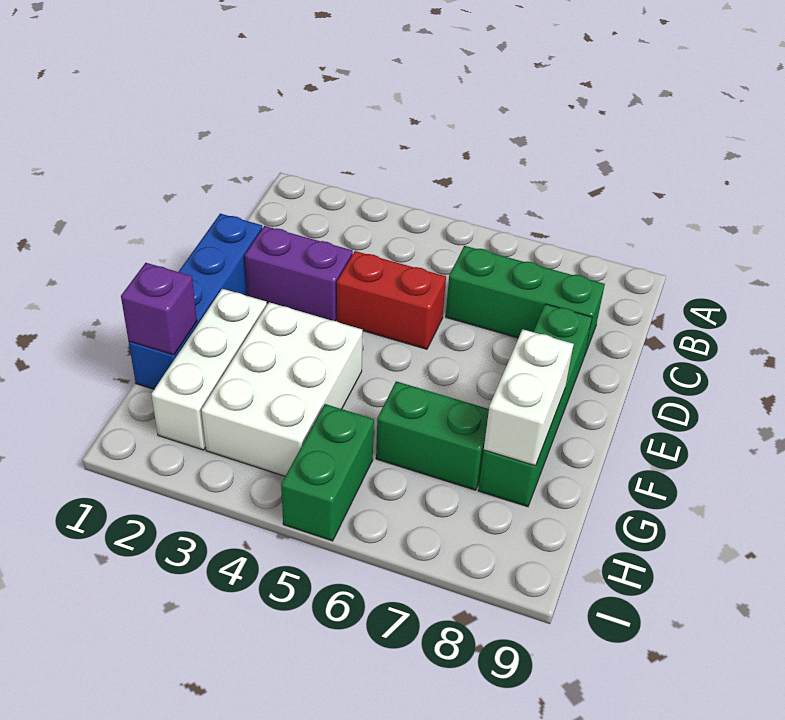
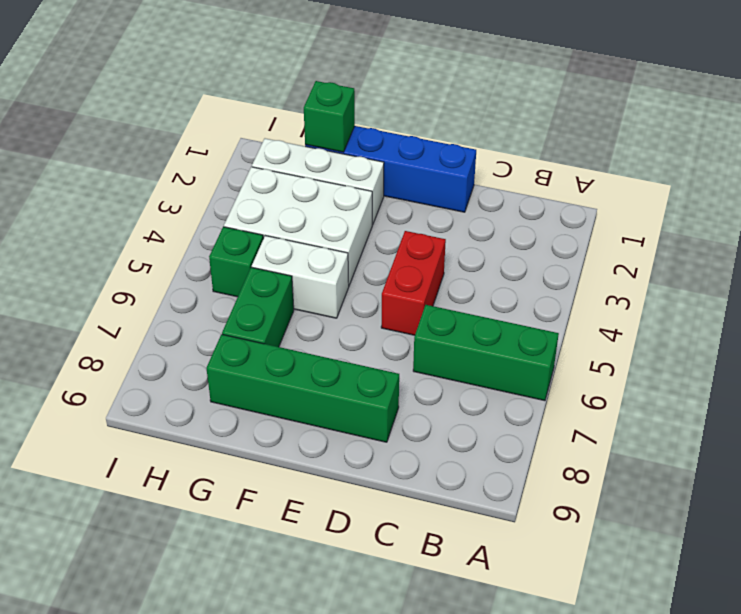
green brick C6:C8 level 1 -> green brick A6:C6 level 1
purple brick D2:D3 level 1 -> none
white brick F8:G8 level 2 -> white brick F5:G5 level 1
purple brick G1 level 2 -> green brick G1 level 2
green brick H5:I5 level 1 -> green brick H5 level 1

